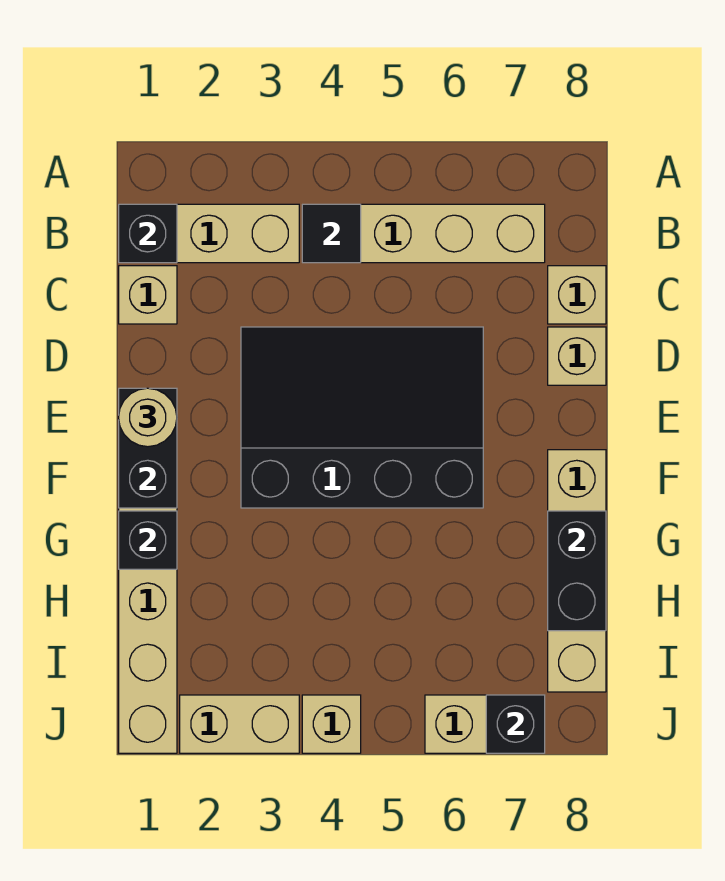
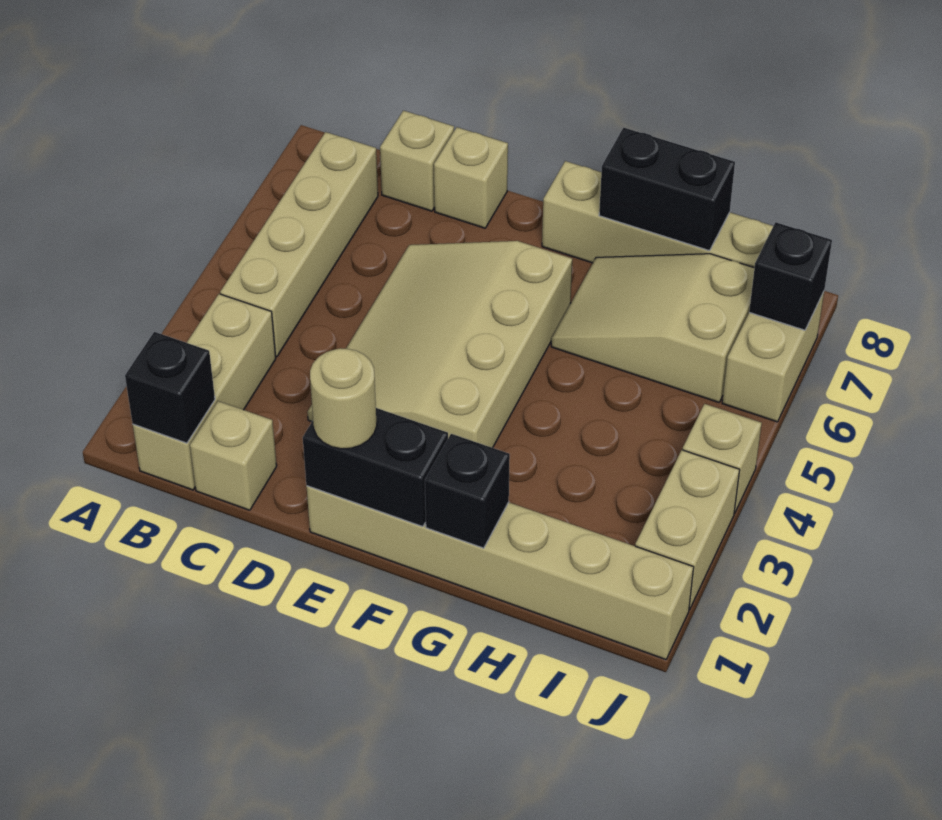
black tile B4 level 2 -> none
black slope D3:F6 level 1 top F -> tan slope D3:F6 level 1 top F
none -> tan slope G6:I7 level 1 top I

